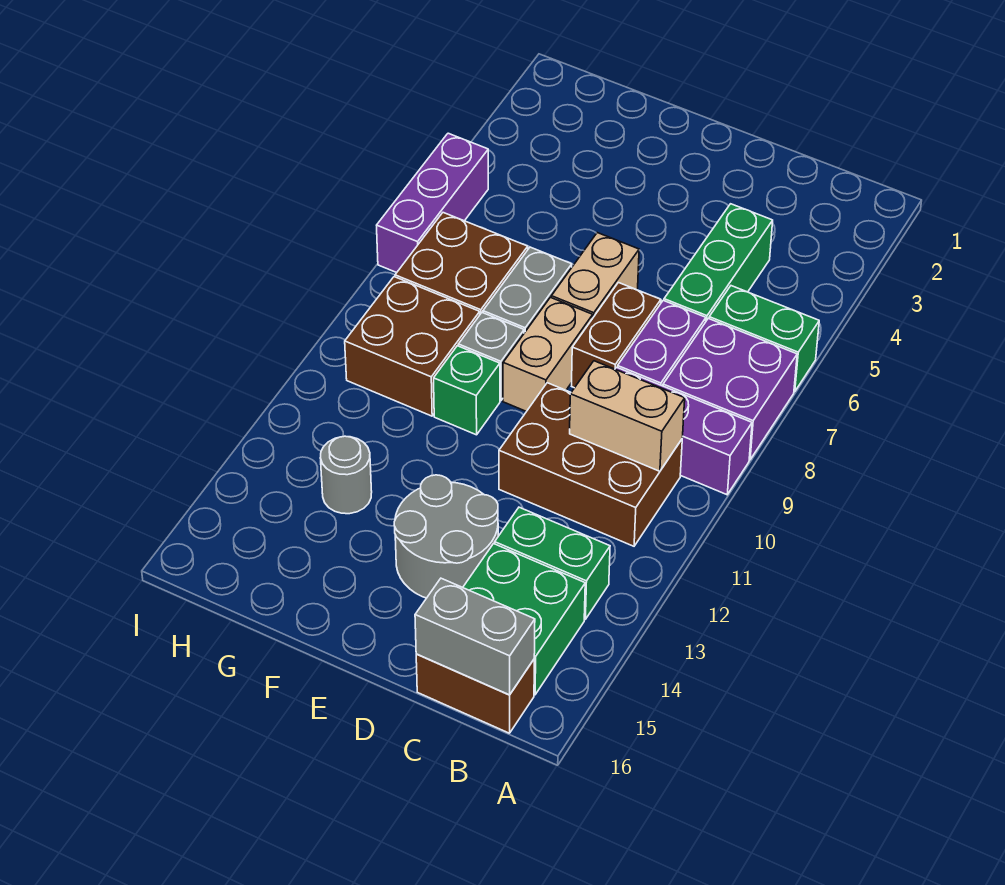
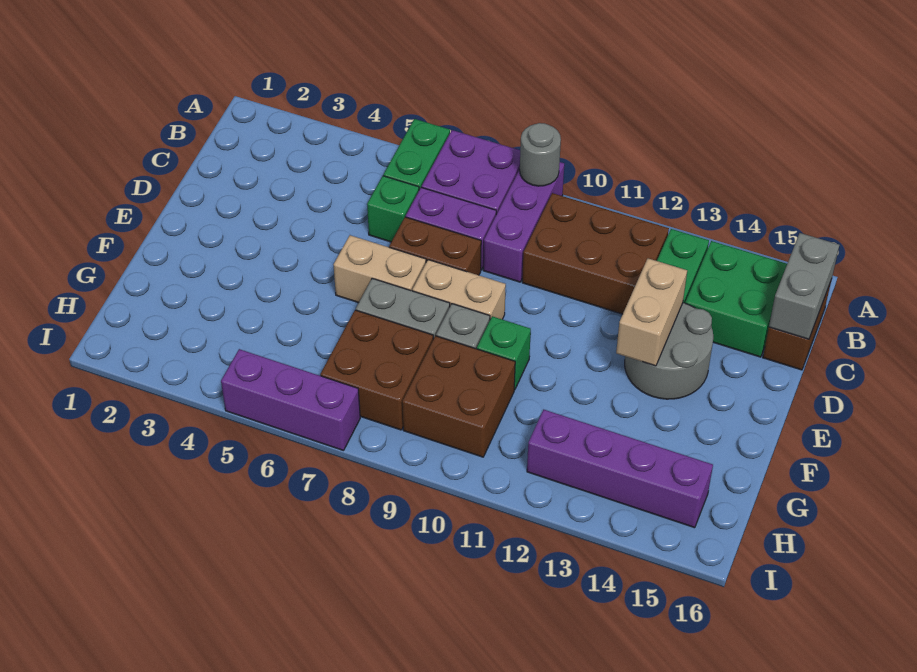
brown brick B10:D11 level 1 -> brown brick B10:C12 level 1
tan brick B10:C10 level 2 -> tan brick D13:E13 level 2
green brick C4:C6 level 1 -> green brick C6 level 1
grey round brick G13 level 1 -> grey round brick A9 level 2
none -> purple brick H12:H15 level 1

